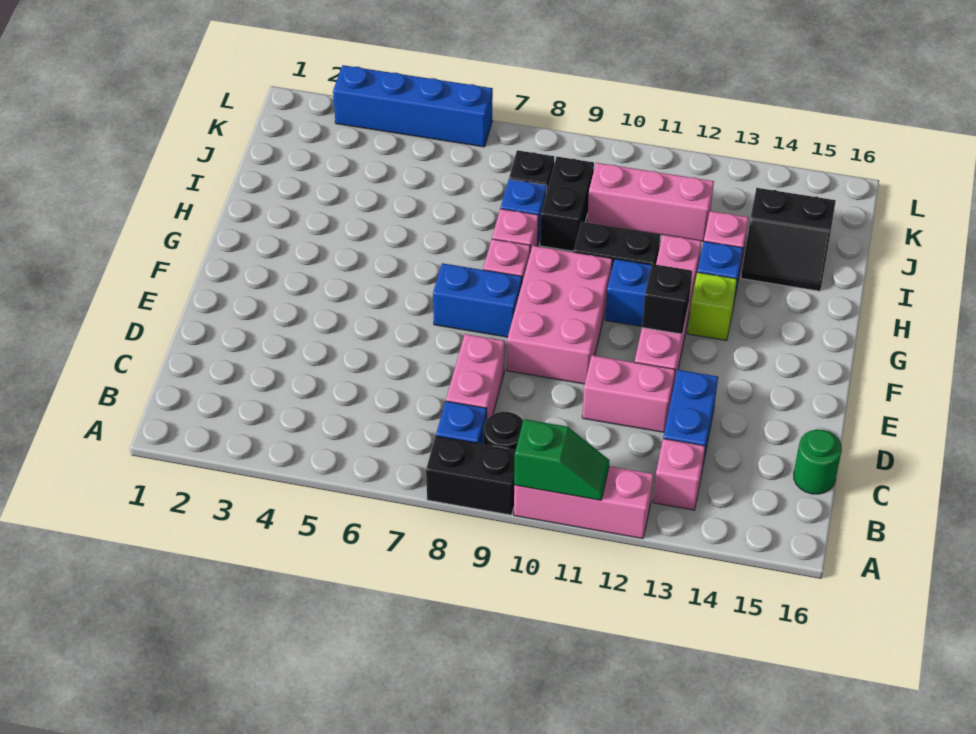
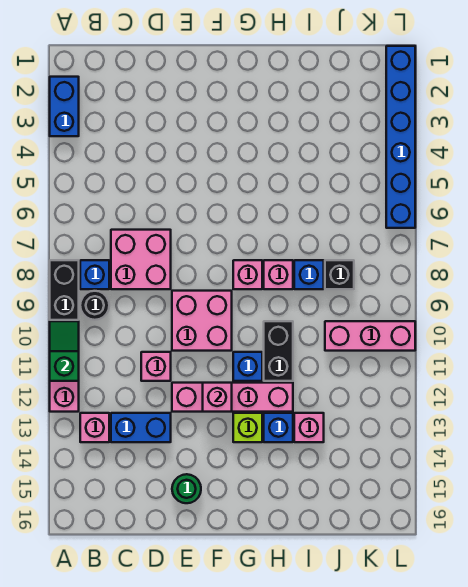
green slope A10:A11 level 2 top 10 -> green slope A10:A11 level 2 top 11
pink brick C8:D8 level 1 -> pink brick C7:D8 level 1
green round brick C16 level 1 -> green round brick E15 level 1
pink brick D11:D12 level 1 -> pink brick D11 level 1
pink brick E9:G10 level 1 -> pink brick E9:F10 level 1
blue brick F7:F8 level 1 -> blue brick A2:A3 level 1
black brick F12 level 2 -> pink brick F12 level 2
black brick I9:J9 level 1 -> none
black slope I14:J15 level 1 top J -> none
pink brick J10:J12 level 1 -> pink brick J10:L10 level 1
blue brick L3:L6 level 1 -> blue brick L1:L6 level 1

